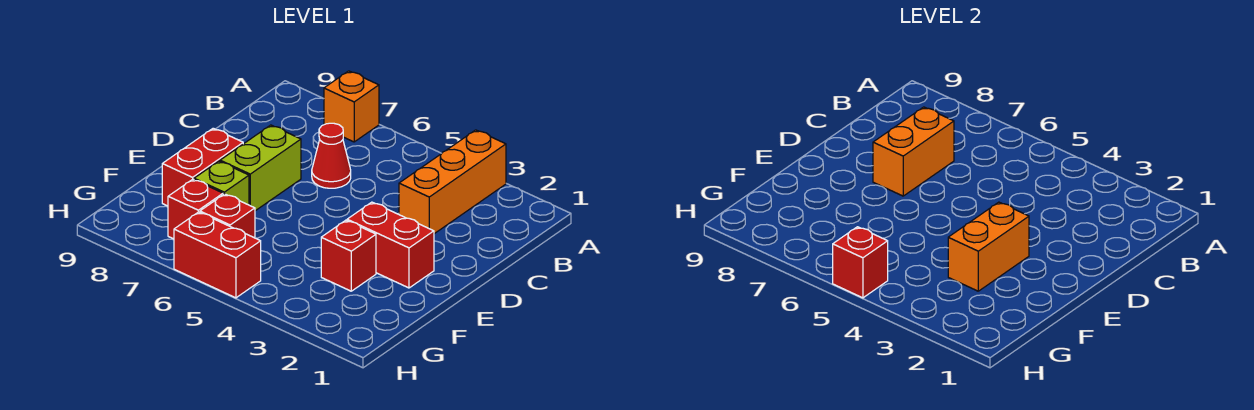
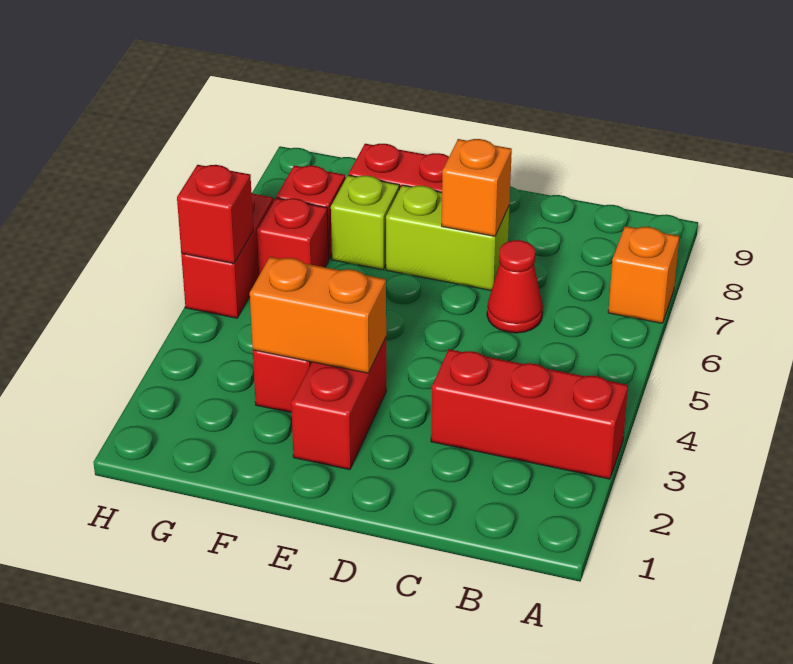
orange brick A3:C3 level 1 -> red brick A3:C3 level 1
orange brick C7:D7 level 2 -> orange brick D7 level 2

